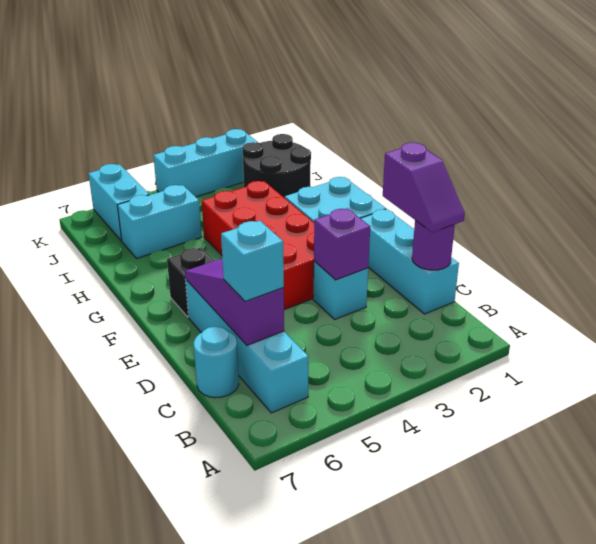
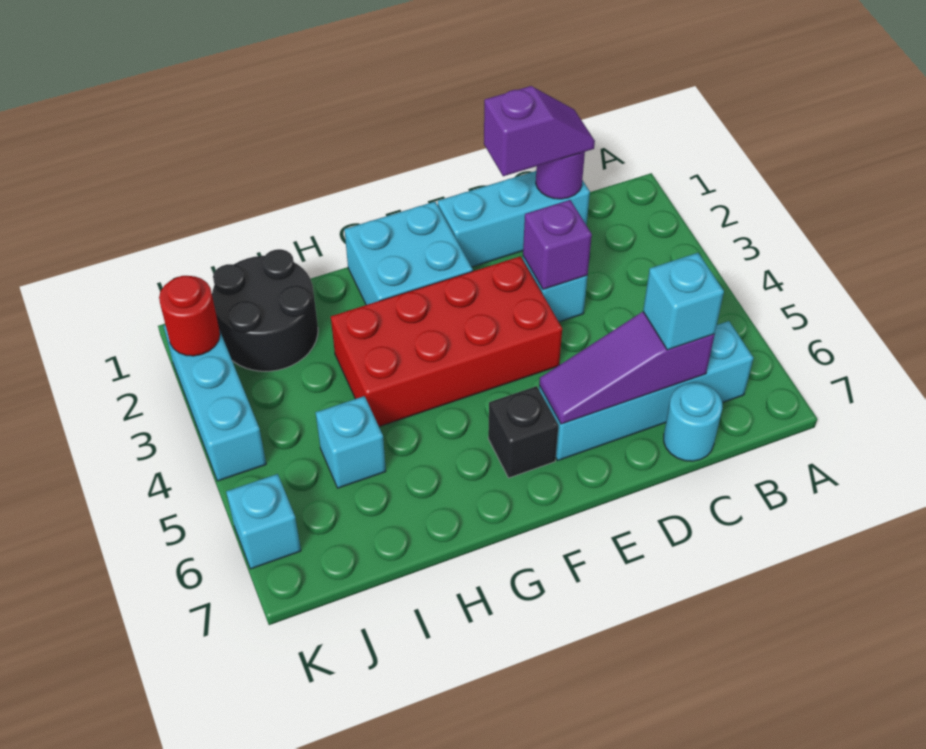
cyan brick I5:I6 level 1 -> cyan brick I5 level 1
cyan brick J6:K6 level 1 -> cyan brick K6 level 1
none -> red round brick K2 level 2

